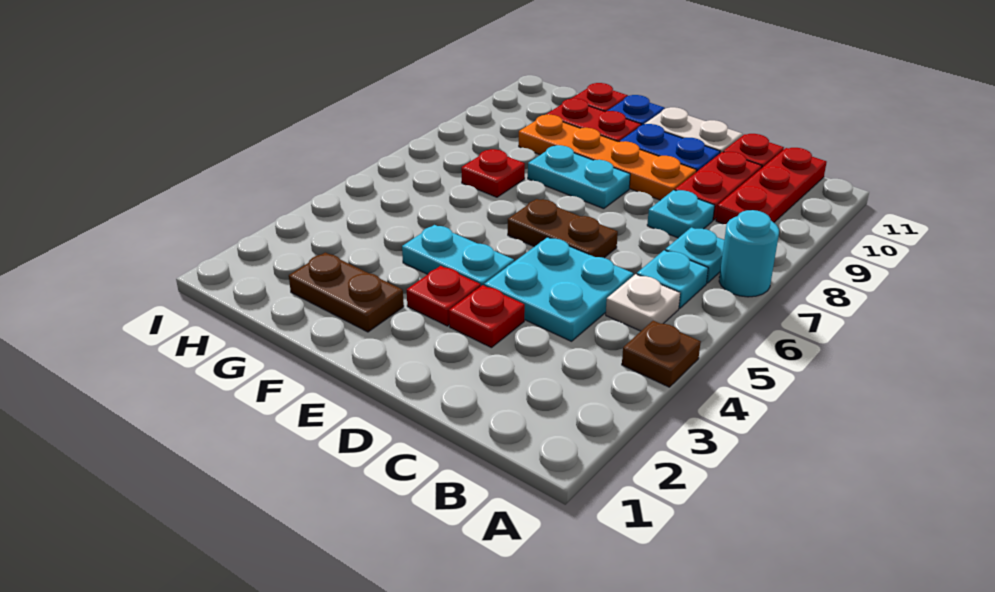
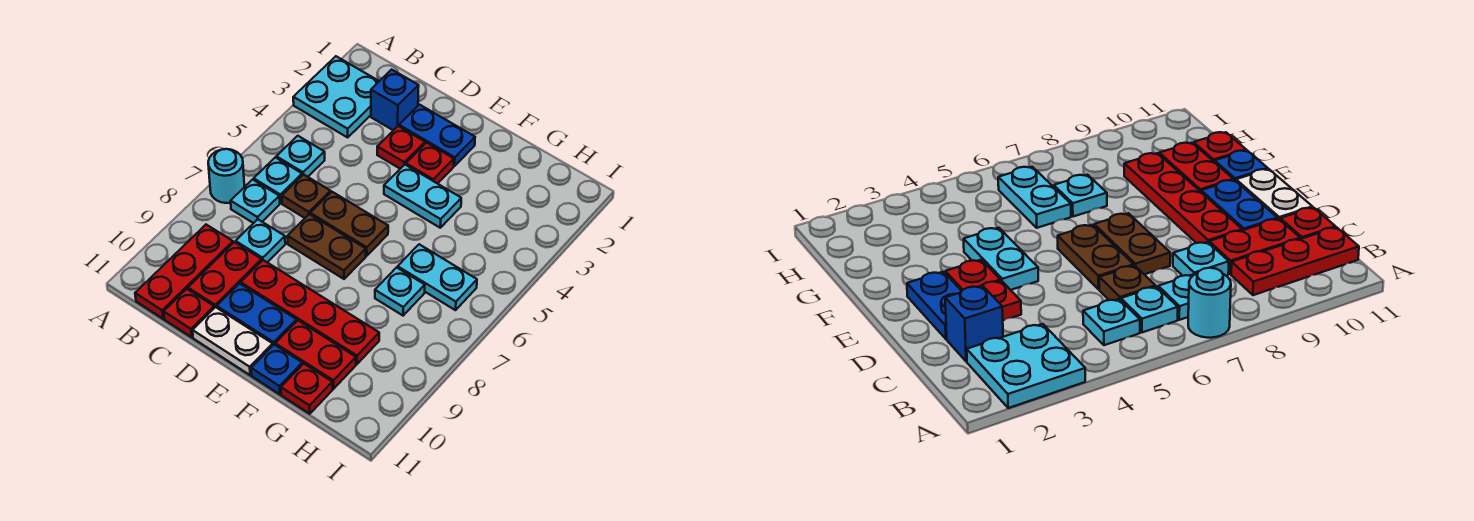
brown plate A4 level 1 -> brown plate C6 level 1
white plate B5 level 1 -> cyan plate B5 level 1
none -> blue brick C2 level 1
cyan plate C4:D5 level 1 -> cyan plate A2:B3 level 1
none -> blue plate D2:E2 level 1
orange plate D9:G9 level 1 -> red plate D9:G9 level 1
cyan plate E8:F8 level 1 -> cyan plate G6:H6 level 1
brown plate F2:G2 level 1 -> brown plate D7:E7 level 1
red plate G7 level 1 -> cyan plate G7 level 1

